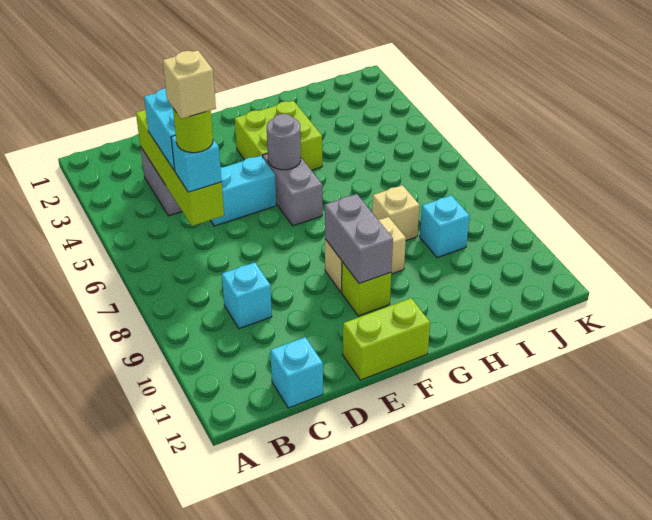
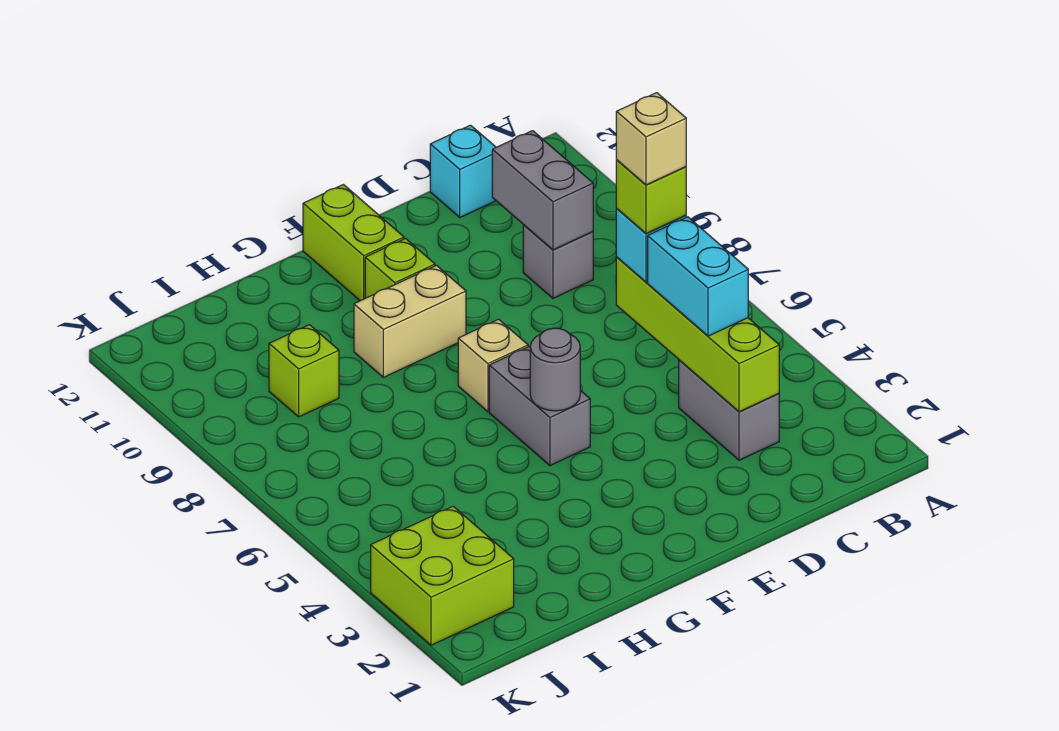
lime round brick C6 level 4 -> lime brick C6 level 4
cyan brick C9 level 1 -> grey brick C9 level 1
cyan brick D5:E5 level 1 -> none
lime brick E12:F12 level 1 -> lime brick F11:F12 level 1
lime brick F3:G4 level 1 -> lime brick J2:K3 level 1
grey brick F9:F10 level 2 -> grey brick C9:C10 level 2
tan brick H8 level 1 -> tan brick F7 level 1
cyan brick I9 level 1 -> lime brick I9 level 1

